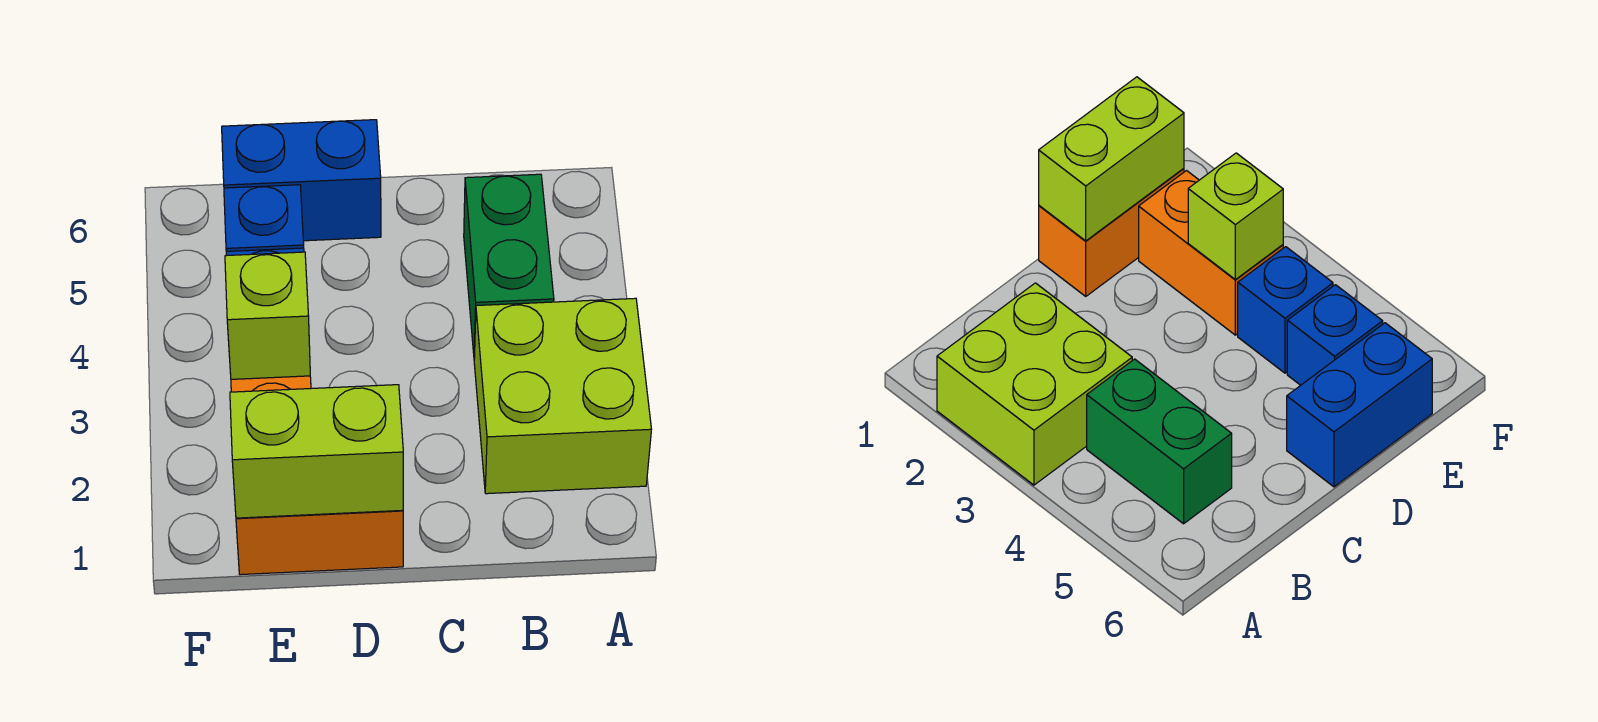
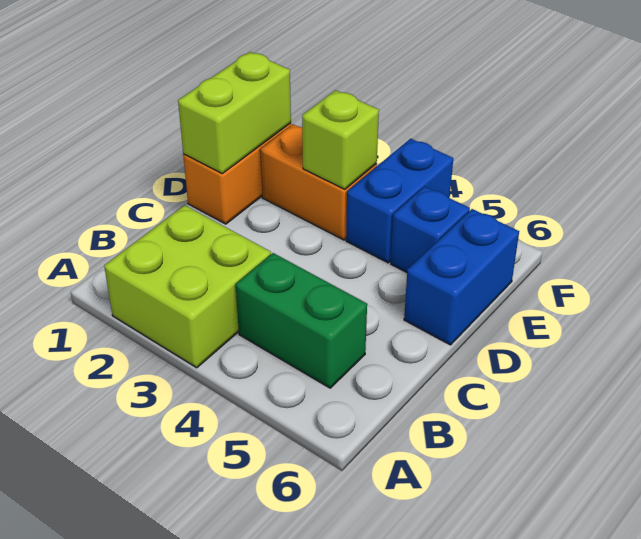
blue brick E4 level 1 -> blue brick E4:F4 level 1

